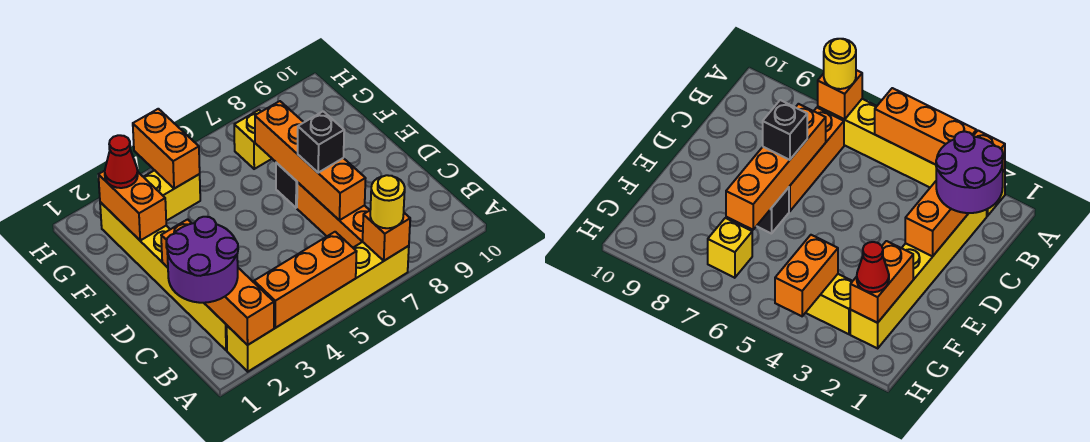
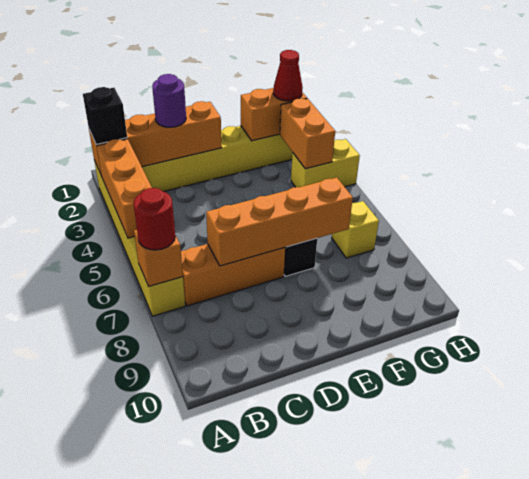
yellow round brick A7 level 3 -> red round brick A7 level 3
purple round brick B1:C2 level 3 -> purple round brick C2 level 3
black brick D7 level 3 -> black brick A2 level 3
yellow brick G3:G4 level 1 -> yellow brick G4:H4 level 1
orange brick G4:H4 level 2 -> orange brick G3:G4 level 2

